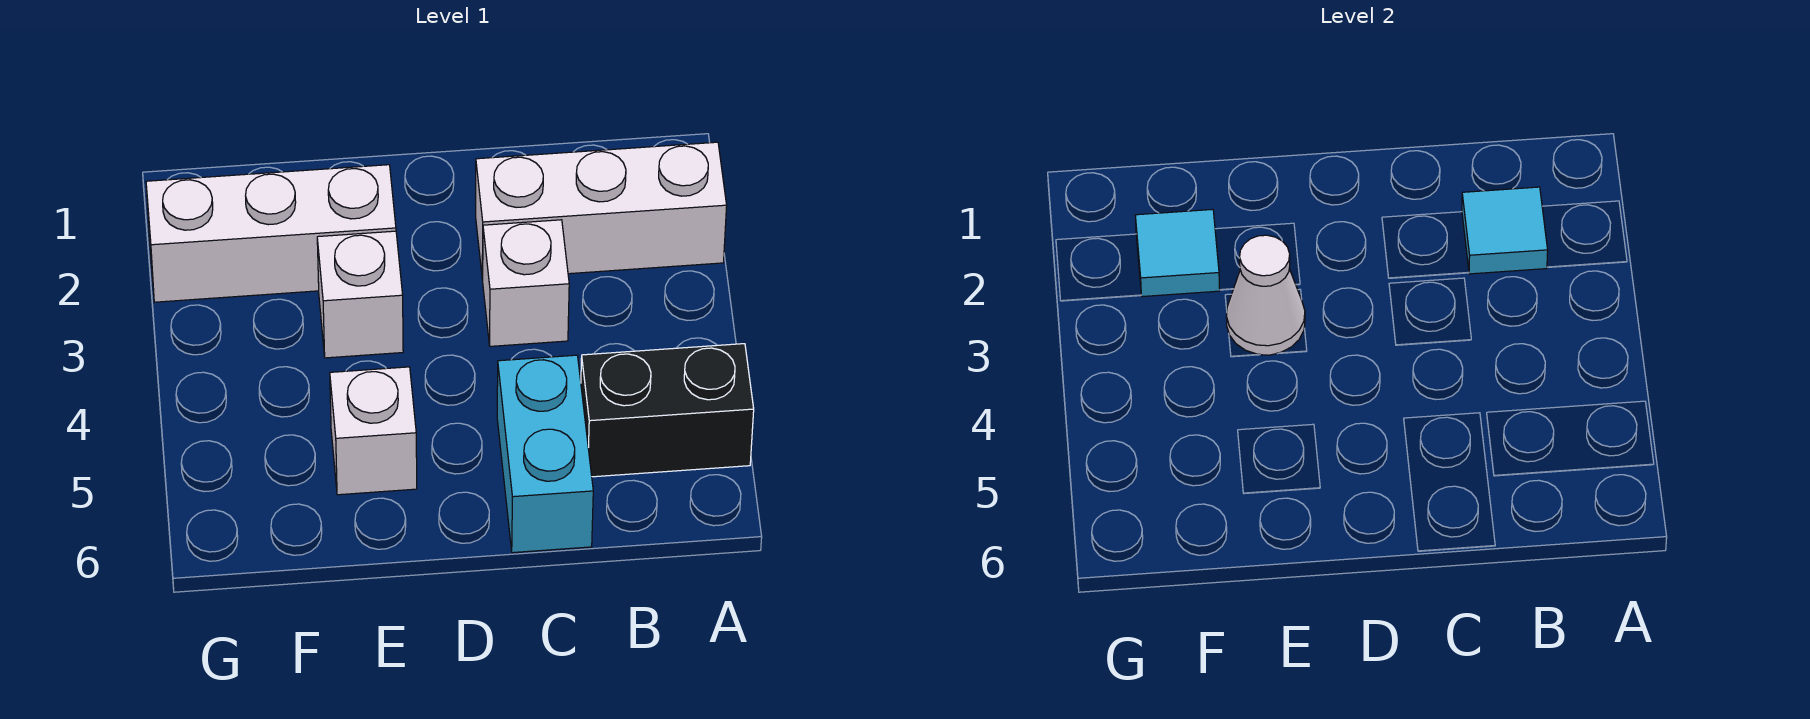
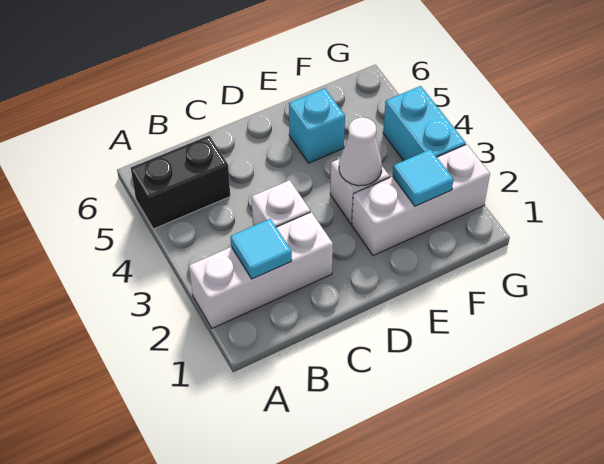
cyan brick C5:C6 level 1 -> cyan brick G3:G4 level 1
white brick E5 level 1 -> cyan brick E5 level 1

